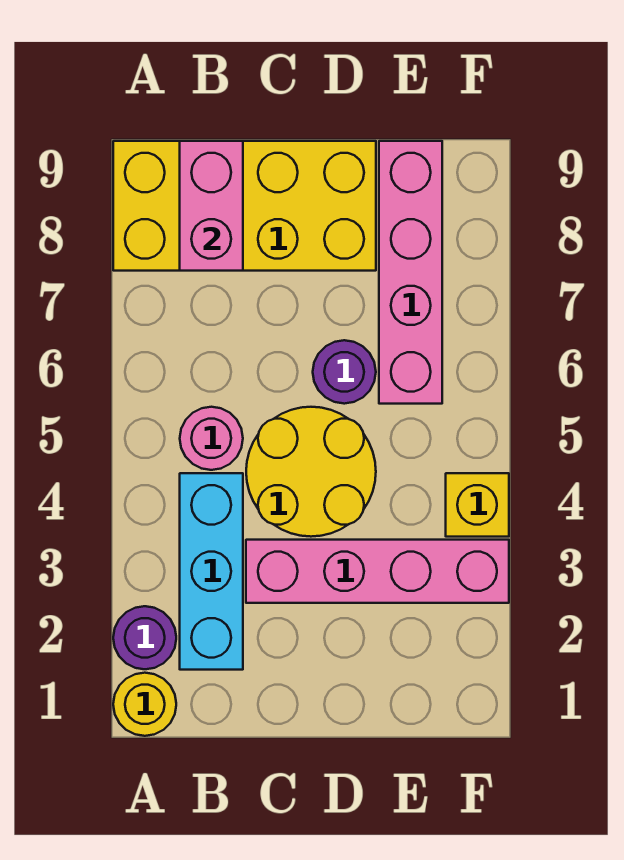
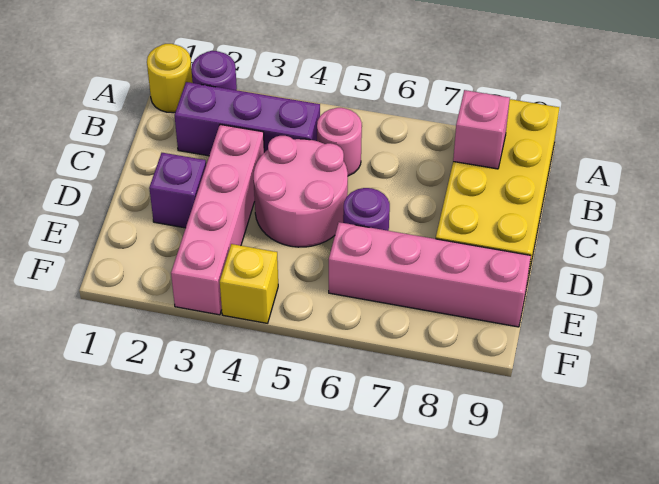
cyan brick B2:B4 level 1 -> purple brick B2:B4 level 1
pink brick B8:B9 level 2 -> pink brick B8 level 2
yellow round brick C4:D5 level 1 -> pink round brick C4:D5 level 1
none -> purple brick D2 level 1

